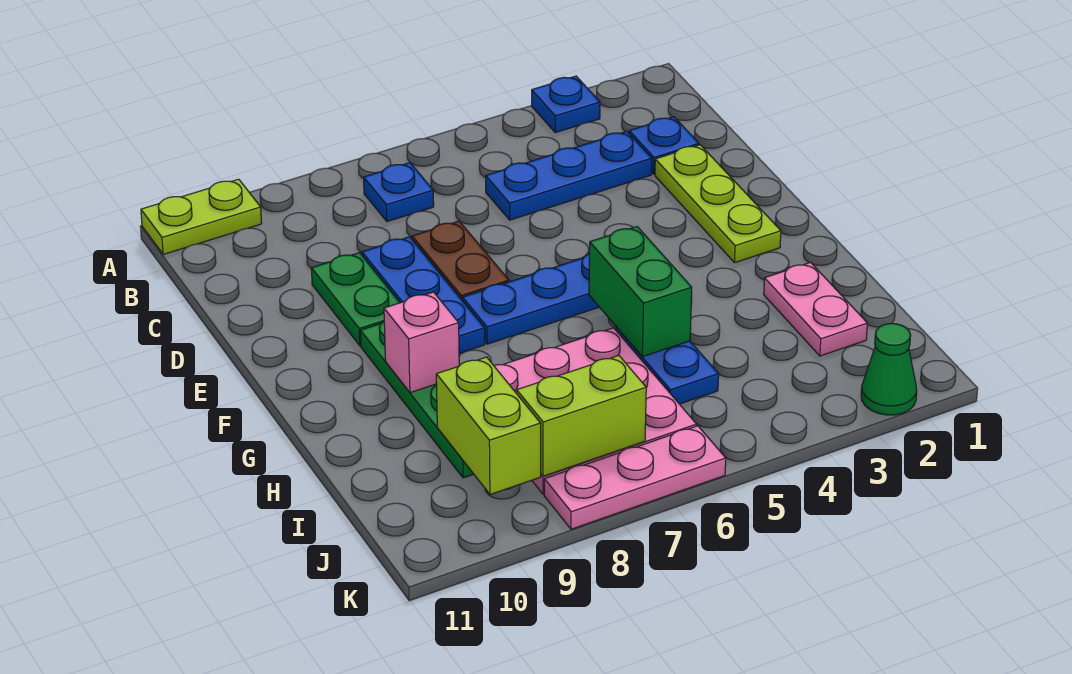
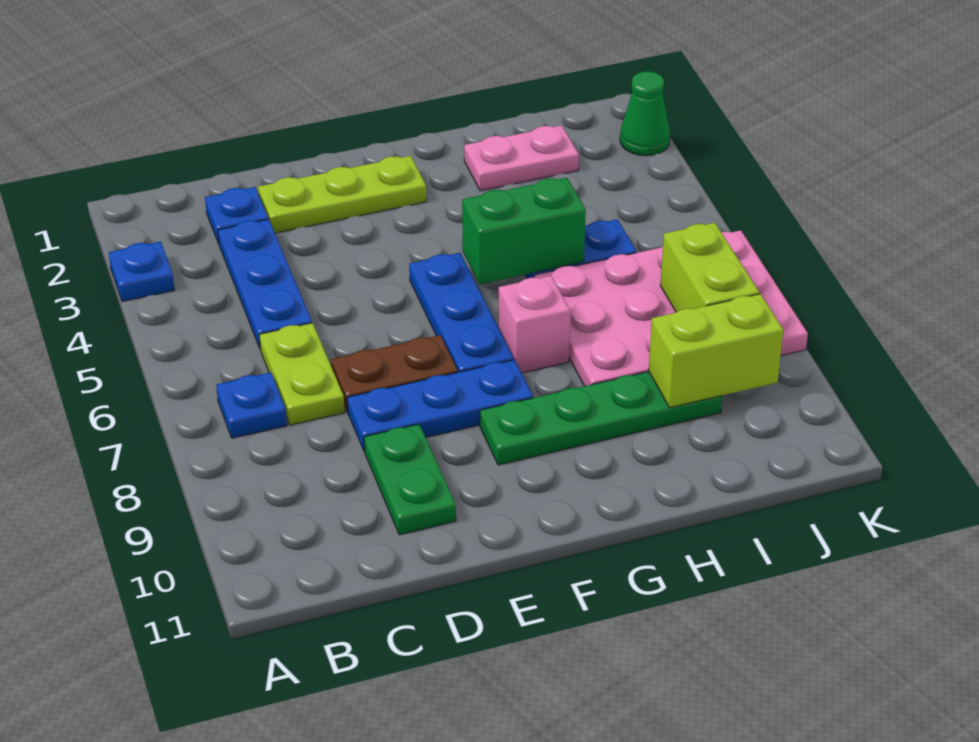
lime plate A10:A11 level 1 -> lime plate C6:C7 level 1
green plate D9:E9 level 1 -> green plate D9:D10 level 1
pink brick G9 level 2 -> pink brick G7 level 1

